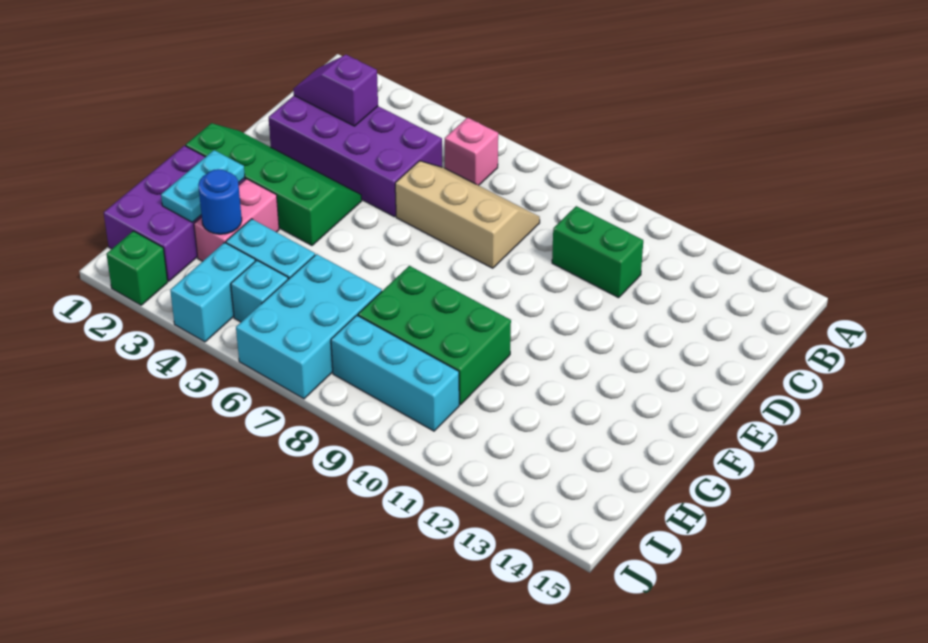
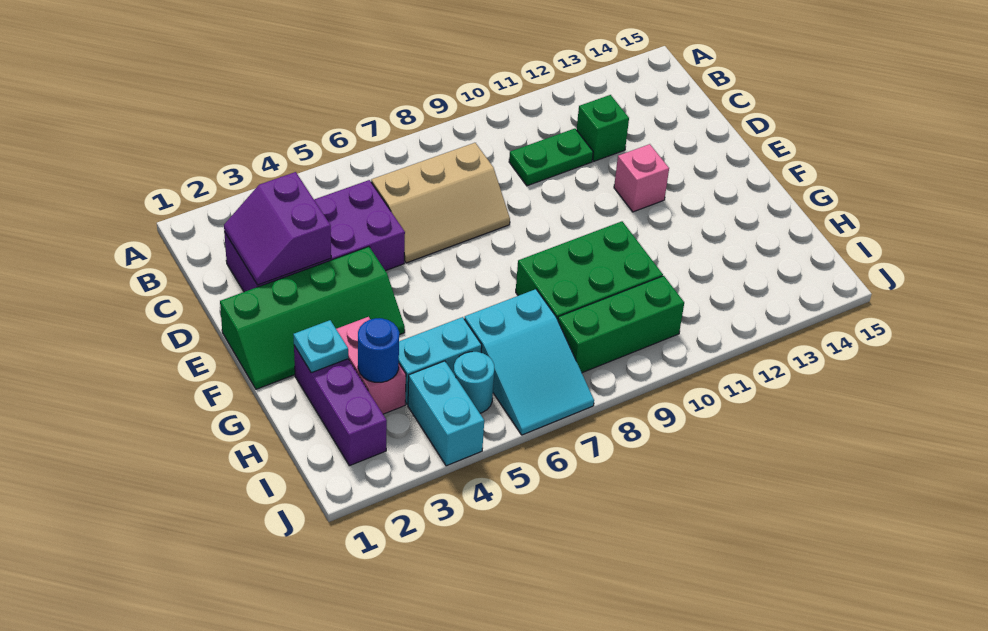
pink brick B6 level 1 -> pink brick E12 level 1
purple slope C2:C3 level 2 top 3 -> purple slope C2:D3 level 2 top 3
tan slope C6:D8 level 1 top D -> tan slope C6:D8 level 1 top C
green brick C10:C11 level 1 -> green plate C10:C11 level 1
green slope E1:F4 level 1 top F -> green slope E1:F4 level 1 top E
purple brick G1:I2 level 1 -> purple brick G2:I2 level 1
cyan plate G2:H2 level 2 -> cyan plate G2 level 2
cyan brick H6:J7 level 1 -> cyan slope H6:J7 level 1 top H
cyan brick I5 level 1 -> cyan round brick I5 level 1
cyan brick I8:I10 level 1 -> green brick I8:I10 level 1
green brick J2 level 1 -> green brick C12 level 1

